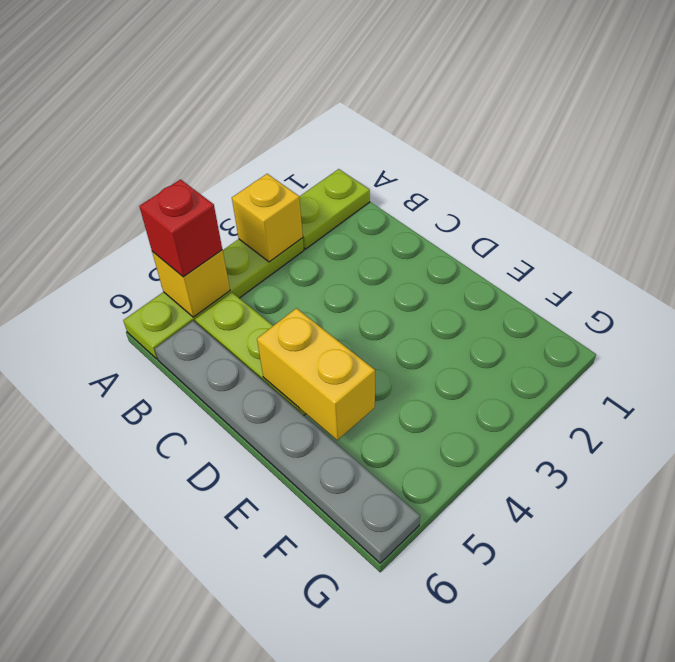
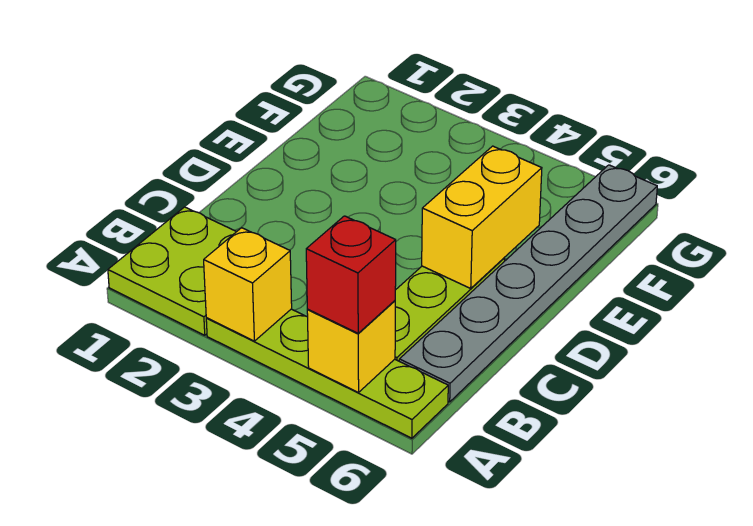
lime plate A1:A2 level 1 -> lime plate A1:B2 level 1

